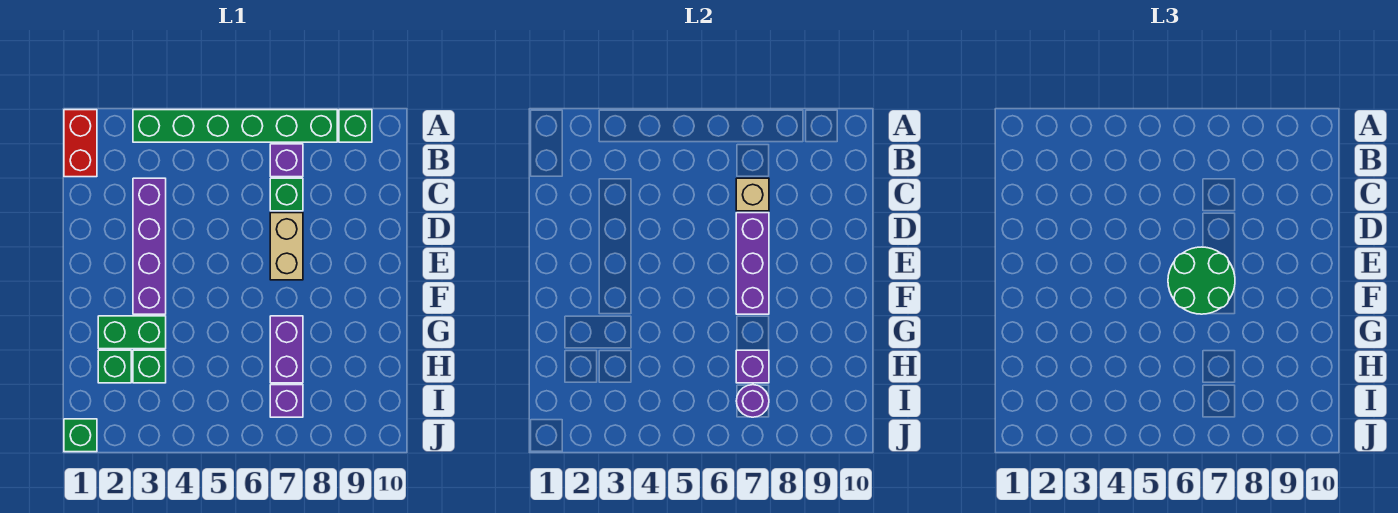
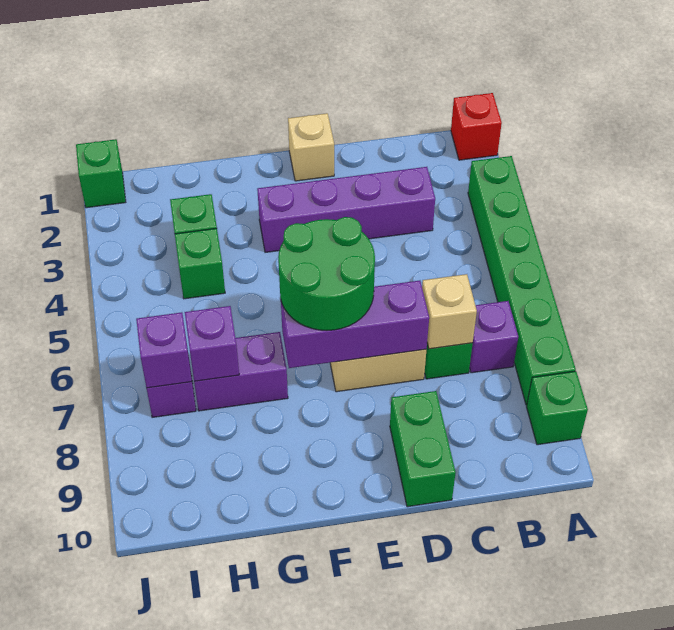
red brick A1:B1 level 1 -> red brick A1 level 1
none -> tan brick E1 level 1
green brick G2:G3 level 1 -> green brick D9:D10 level 1
green brick H2 level 1 -> green brick H4 level 1
purple round brick I7 level 2 -> purple brick I7 level 2

